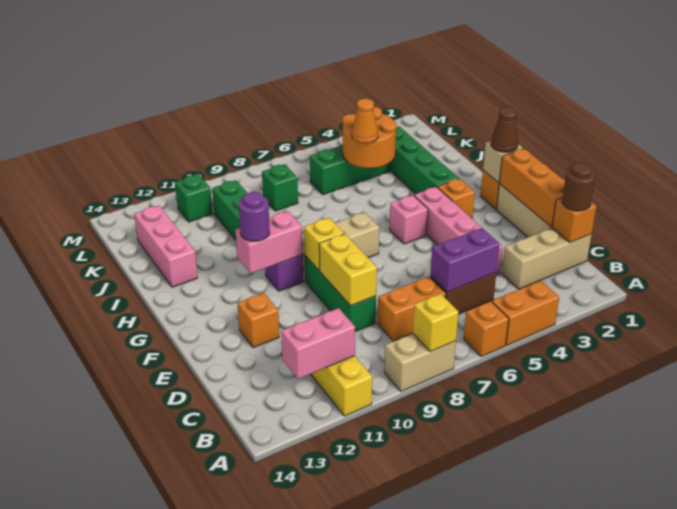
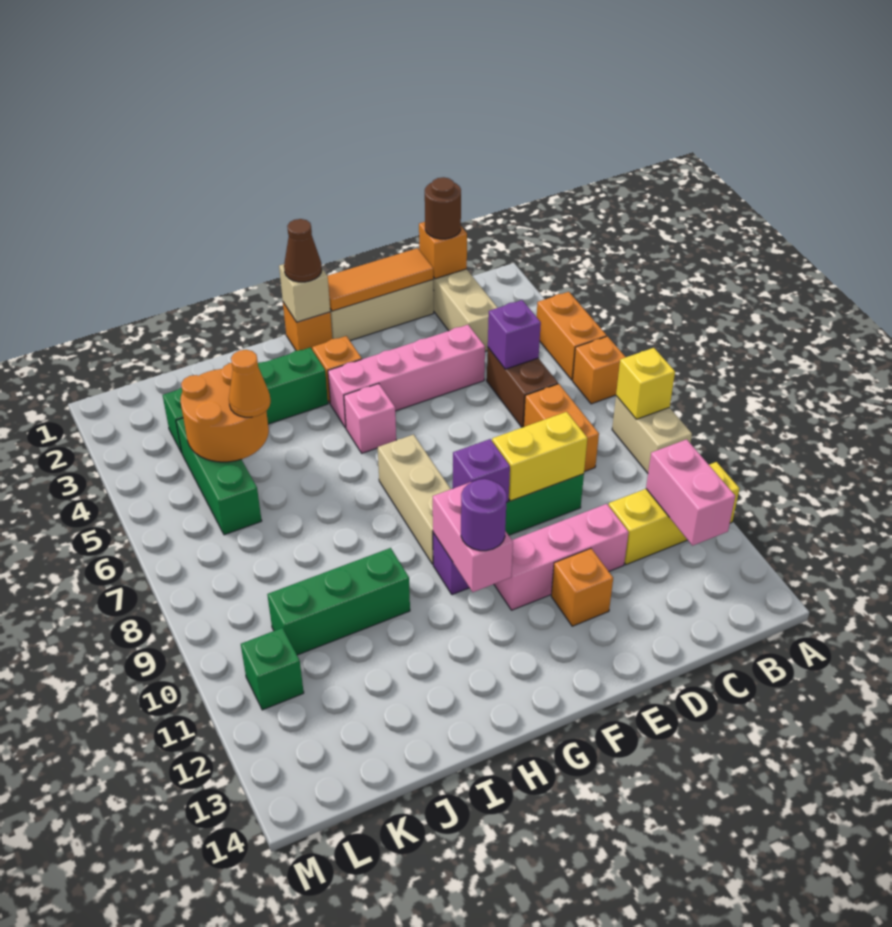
purple brick C5:C6 level 2 -> purple brick C5 level 2
orange brick D1:F1 level 2 -> orange tile D1:F1 level 2
yellow brick F9 level 2 -> purple brick F9 level 2
pink brick I13:K13 level 1 -> pink brick D11:F11 level 1
green brick K8 level 1 -> none

